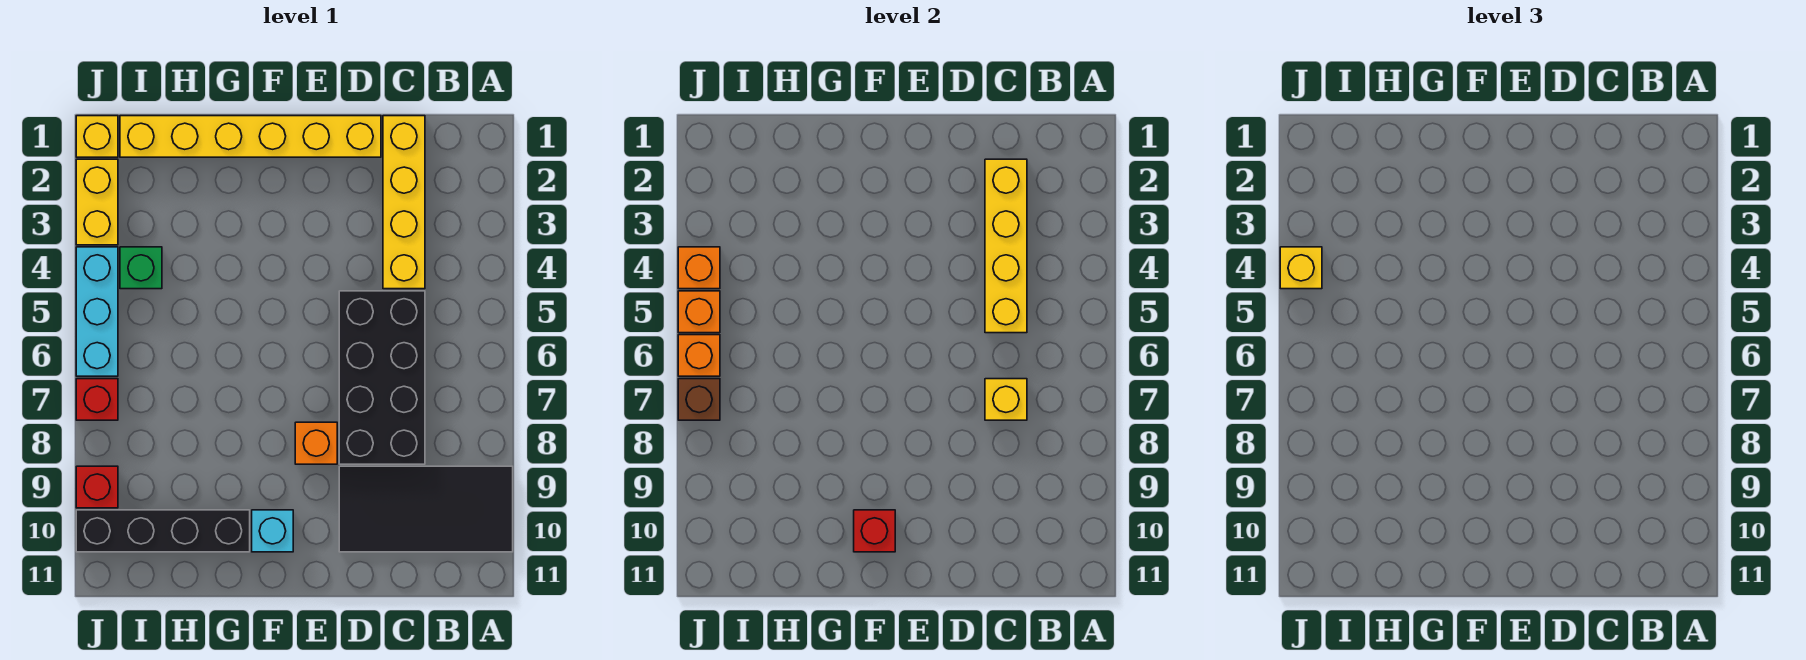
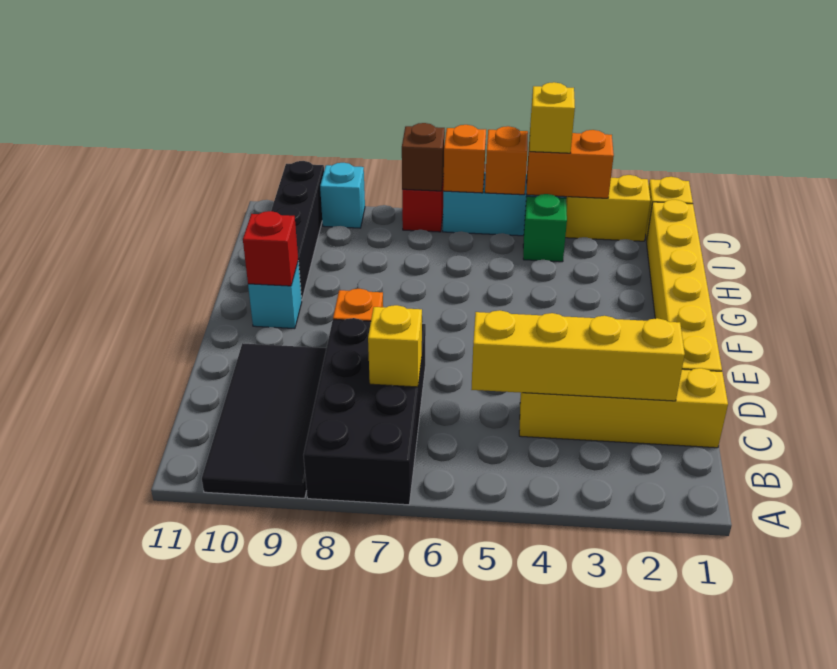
black brick C5:D8 level 1 -> black brick A7:D8 level 1
orange brick J4 level 2 -> orange brick J3:J4 level 2
red brick J9 level 1 -> cyan brick J9 level 1

